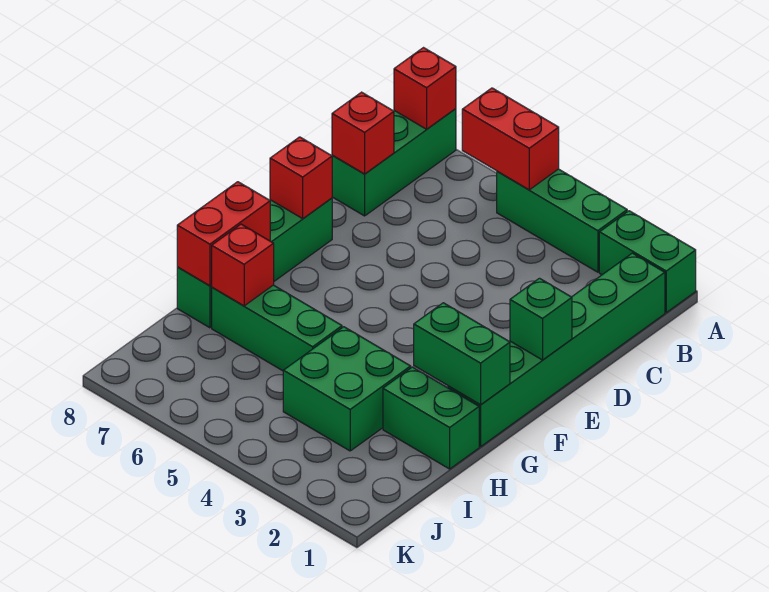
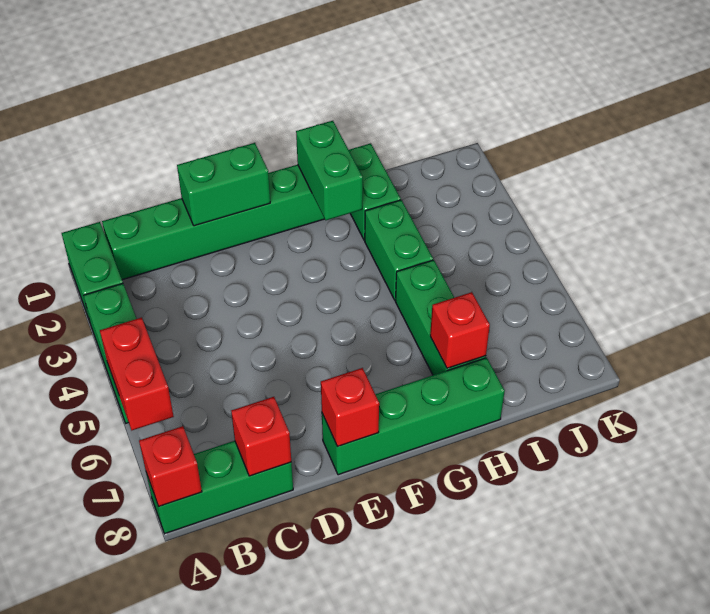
green brick E1 level 2 -> green brick D1:E1 level 2
red brick G8:H8 level 2 -> none
green brick H3:I4 level 1 -> green brick H3:H4 level 1

